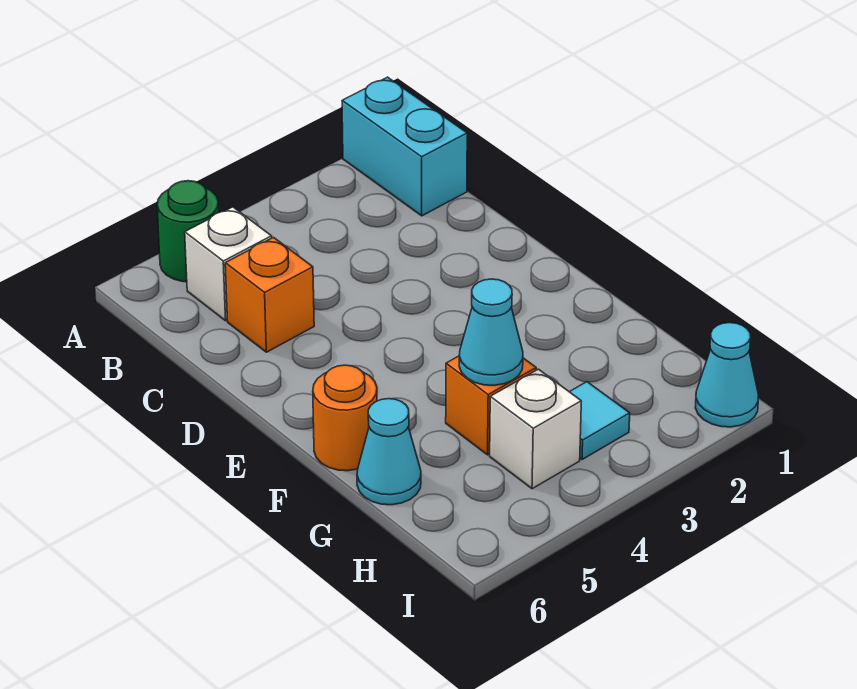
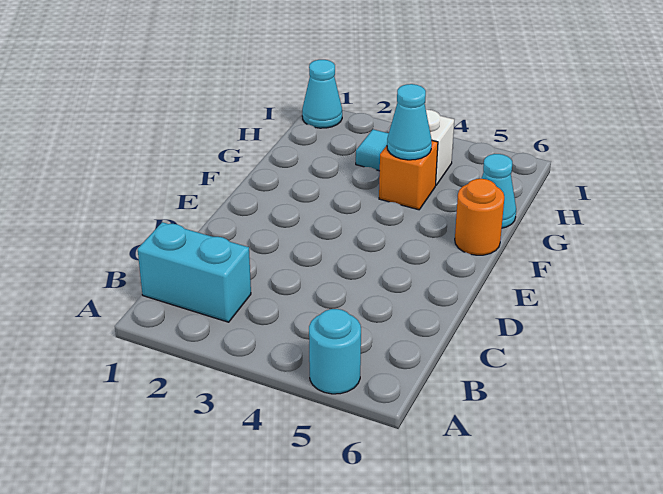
cyan brick A1:B1 level 1 -> cyan brick B1:B2 level 1
green round brick A5 level 1 -> cyan round brick A5 level 1
white brick B5 level 1 -> none
orange brick C5 level 1 -> none

